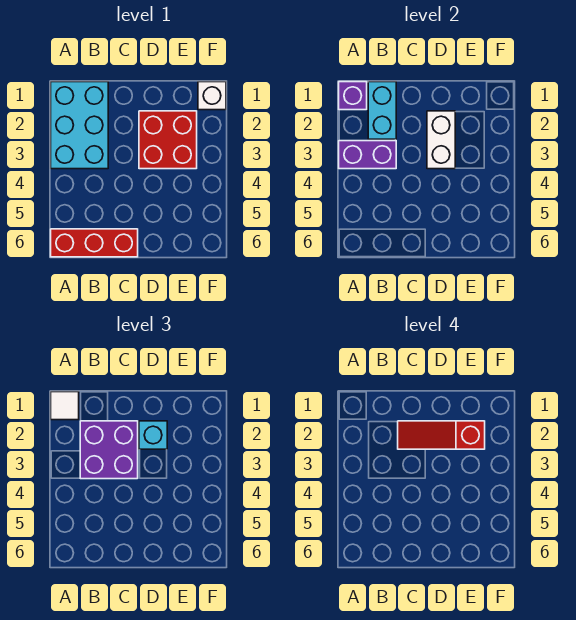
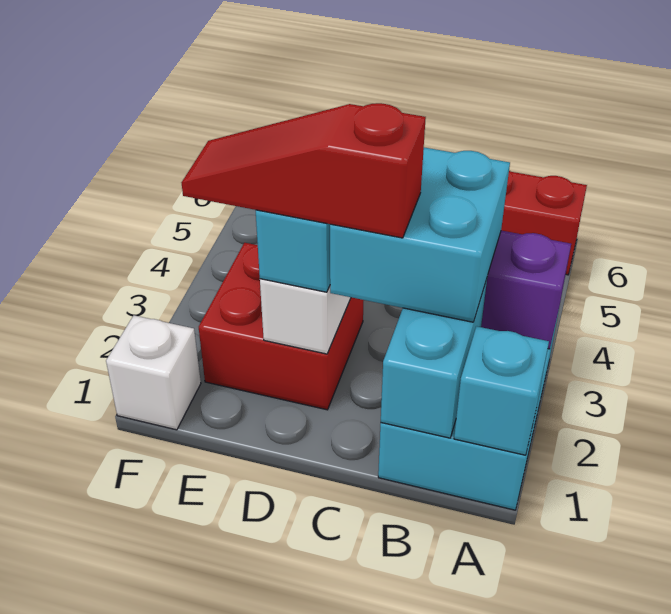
purple brick A1 level 2 -> cyan brick A1 level 2
white tile A1 level 3 -> none
purple brick B2:C3 level 3 -> cyan brick B2:C3 level 3
red slope C2:E2 level 4 top E -> red slope C2:E2 level 4 top C

